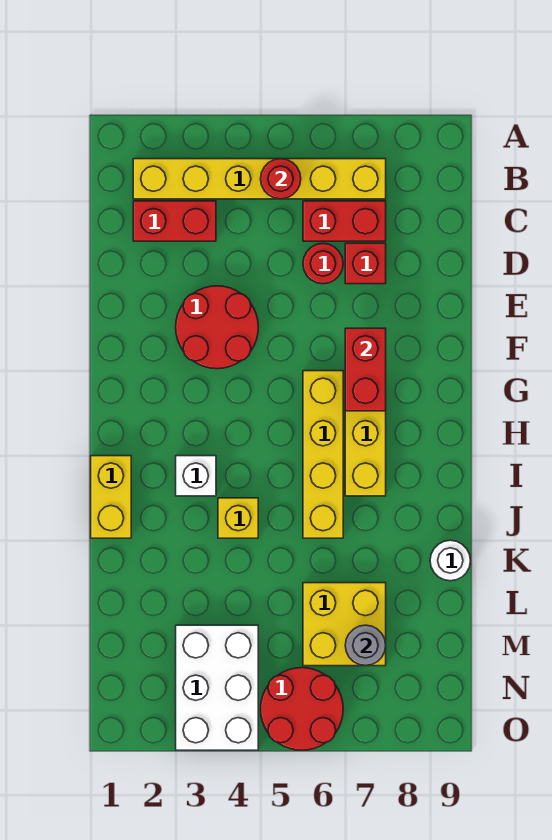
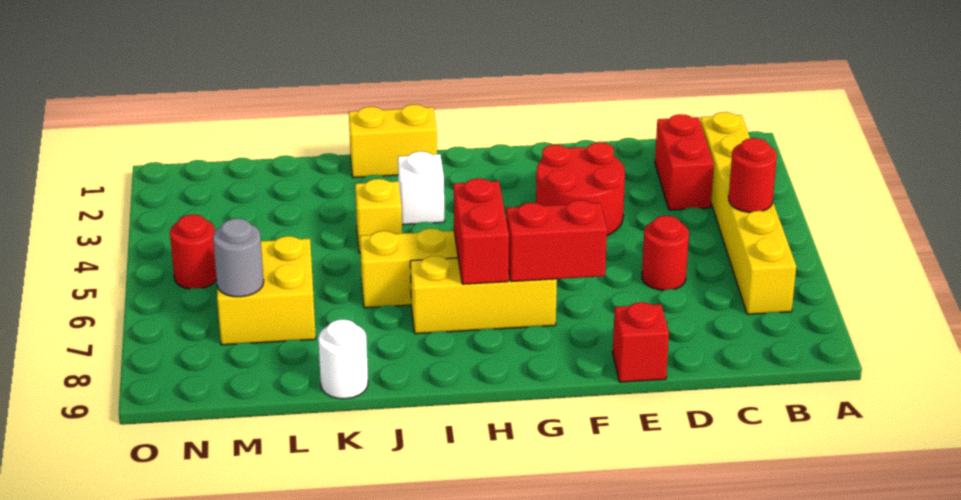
red brick C6:C7 level 1 -> red brick H6:H7 level 2
red brick D7 level 1 -> red brick E9 level 1
white brick M3:O4 level 1 -> none
red round brick N5:O6 level 1 -> red round brick N5 level 1

